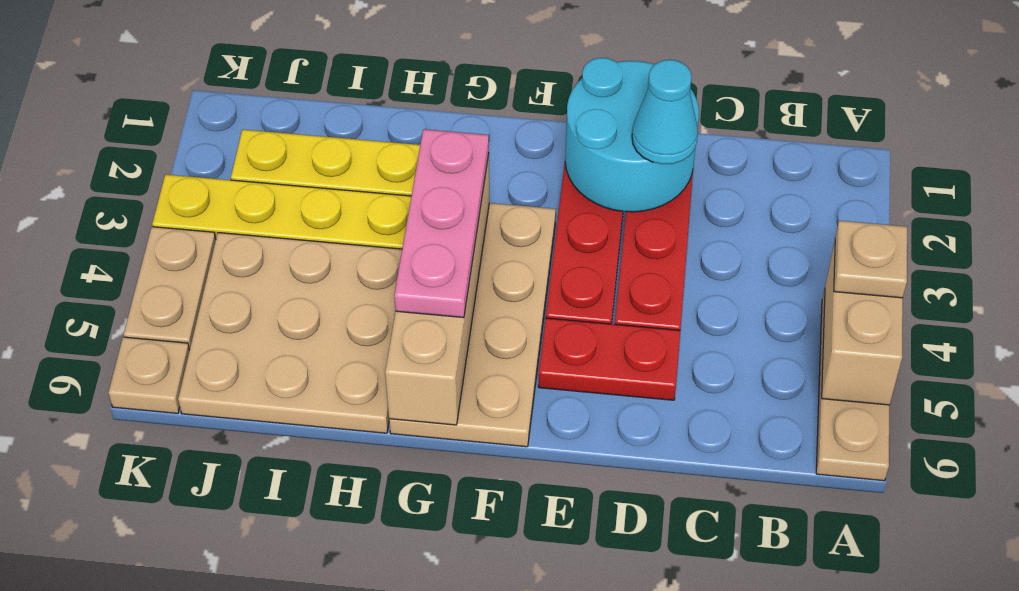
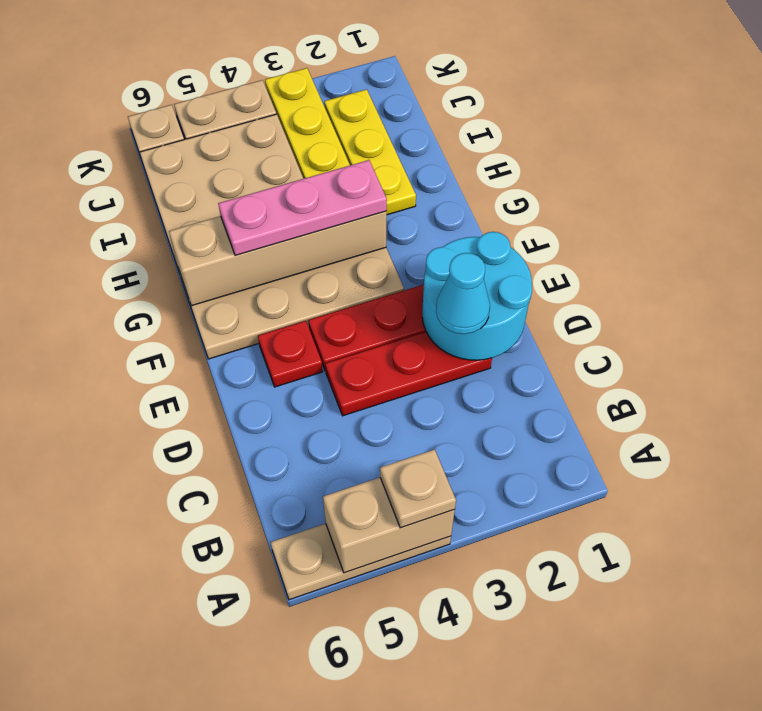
red plate D5:E5 level 1 -> red plate E5 level 1

